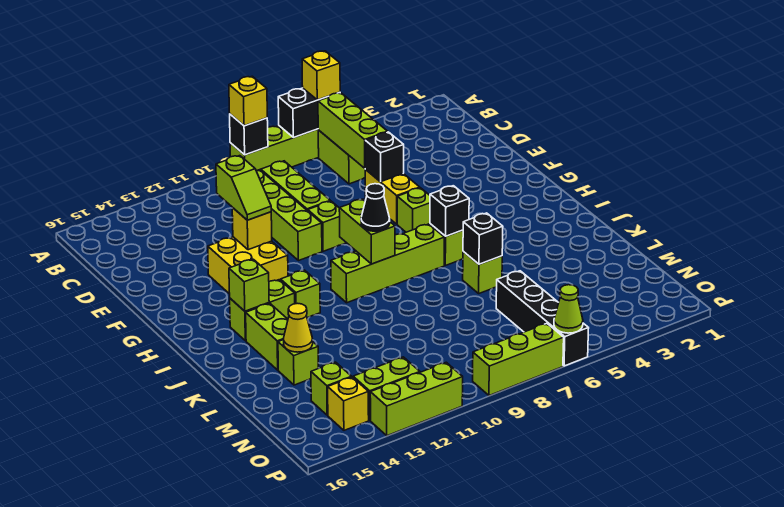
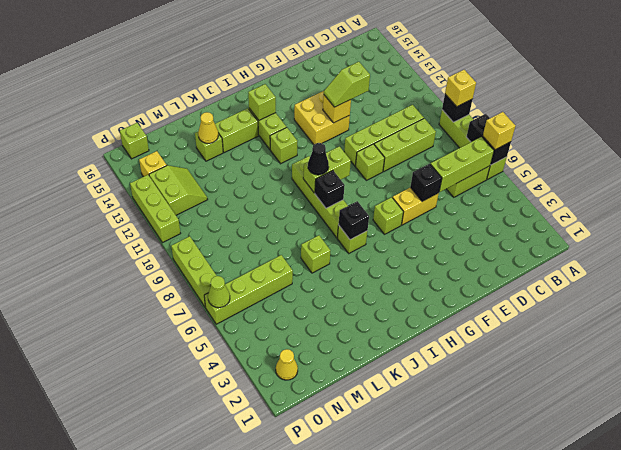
black brick K6 level 2 -> black brick I8 level 2
black brick M6:P6 level 1 -> lime brick M6:P6 level 1
lime brick N14 level 1 -> lime brick O16 level 1
none -> yellow cone O2 level 1

